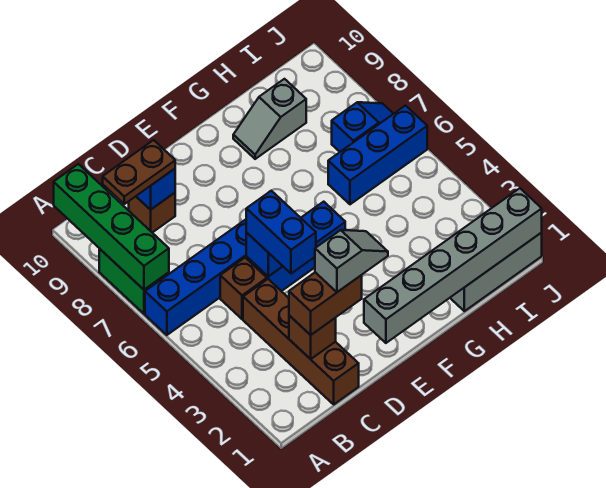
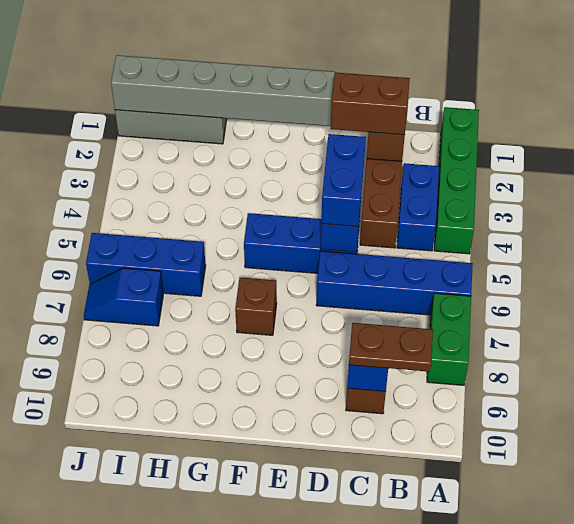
green brick A7:A10 level 2 -> green brick A1:A4 level 1
none -> blue brick B3:B4 level 1
brown brick C5 level 1 -> brown brick F7 level 1
grey slope D2:E2 level 4 top D -> none
grey slope G9:H9 level 1 top H -> none

